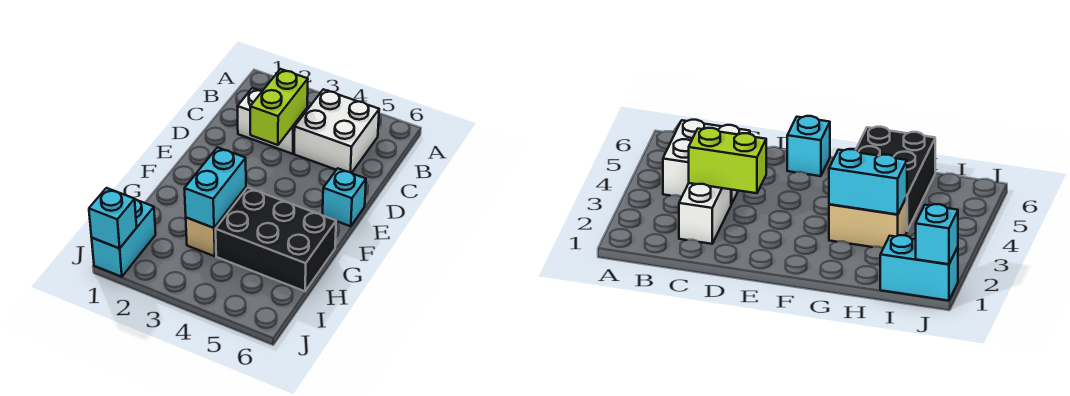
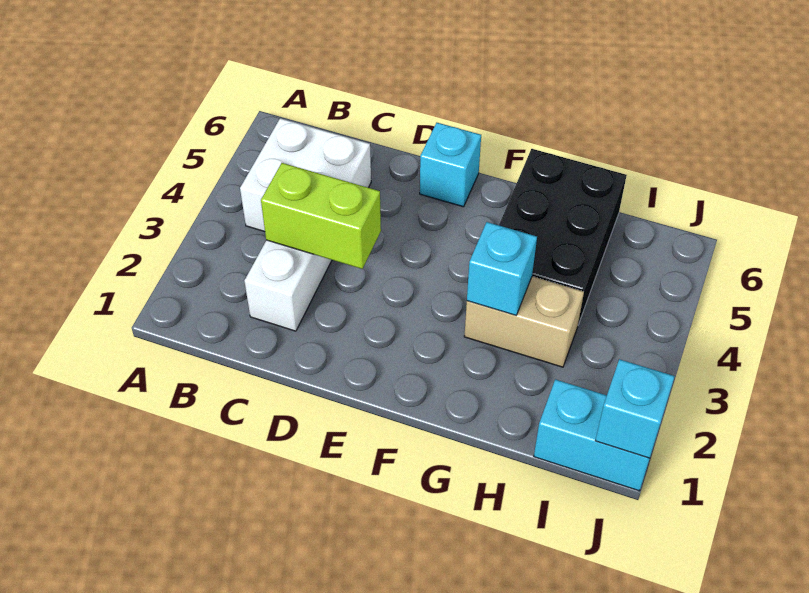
cyan brick G3:H3 level 2 -> cyan brick G3 level 2

